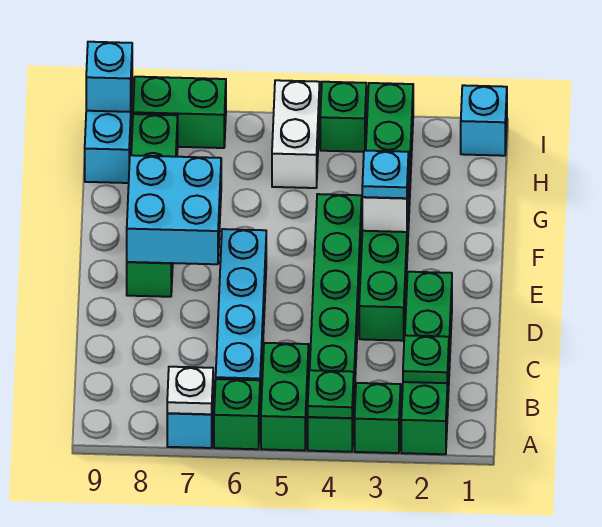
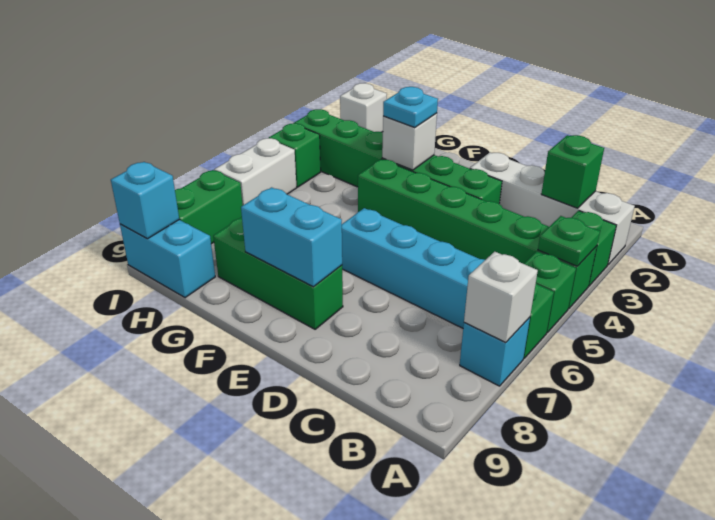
green brick A2:D2 level 1 -> white brick A2:D2 level 1
green brick A5:B5 level 1 -> green brick A5 level 1
white plate A7 level 2 -> white brick A7 level 2
green plate B2 level 2 -> green brick B2 level 2
cyan brick E7:F8 level 2 -> cyan brick E8:F8 level 2
green brick E8:H8 level 1 -> green brick E8:G8 level 1
white brick H5:I5 level 1 -> white brick I5:I6 level 1
cyan brick I1 level 1 -> white brick I1 level 1

